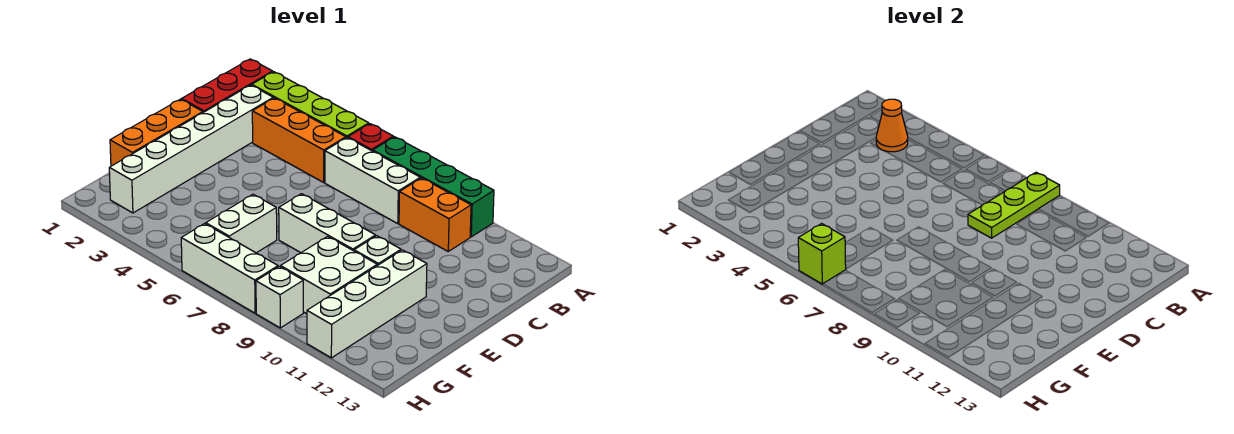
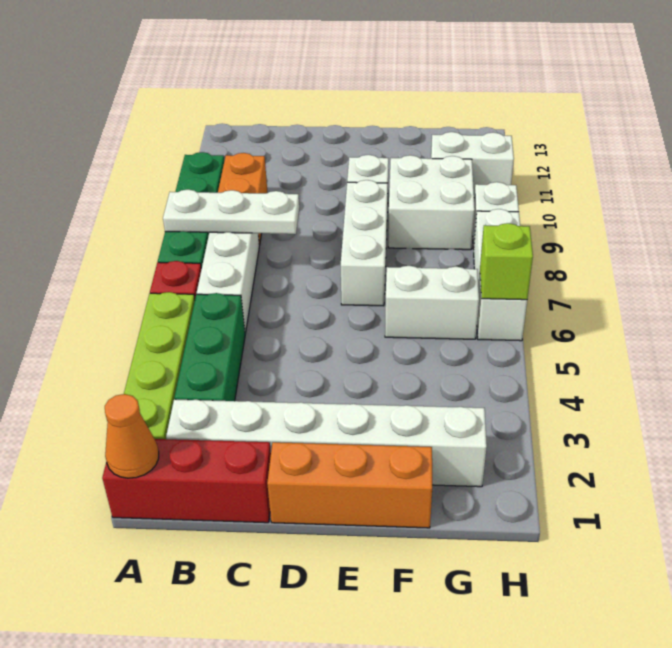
lime plate A8:C8 level 2 -> white plate A8:C8 level 2
orange brick B3:B5 level 1 -> green brick B3:B5 level 1
orange cone B3 level 2 -> orange cone A1 level 2
white brick E11:H11 level 1 -> white brick G11:H11 level 1

